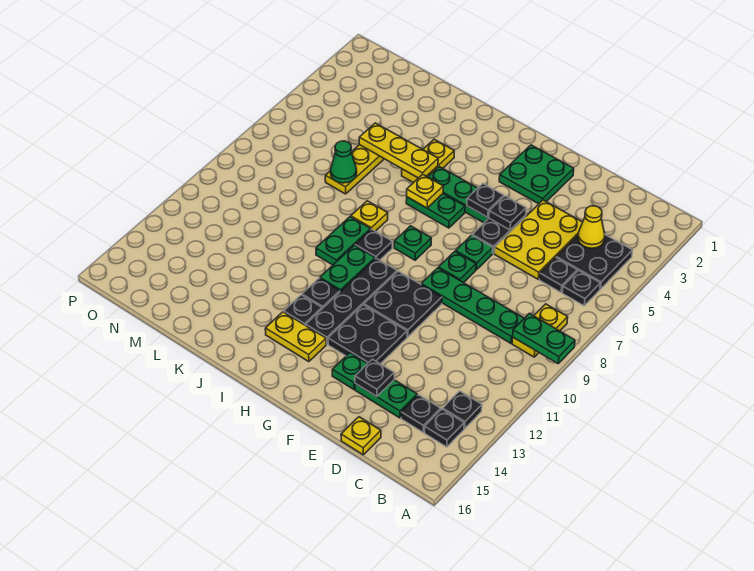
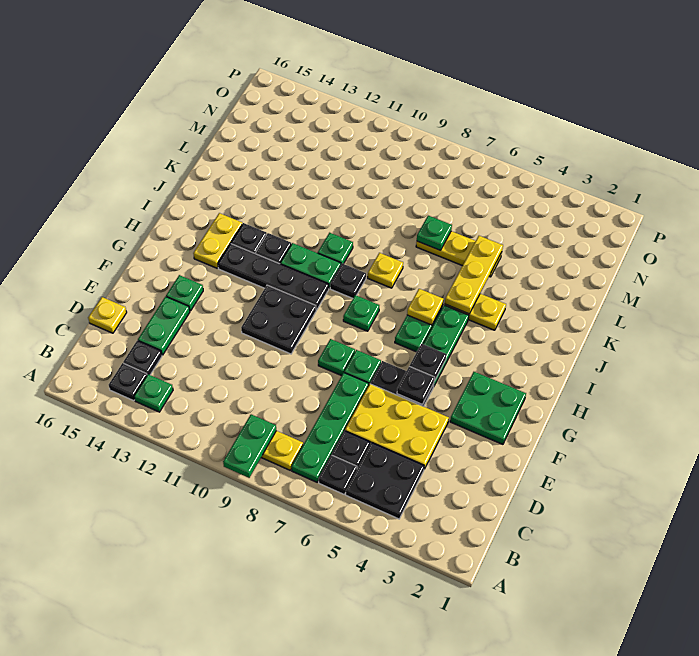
black plate B13 level 1 -> green plate B13 level 1
yellow cone C4 level 2 -> none
green plate C9:F9 level 1 -> green plate B7:E7 level 1
black plate E14 level 2 -> none
black plate F12:G13 level 1 -> none
green plate J9:J10 level 1 -> green plate J10 level 1
green cone L7 level 2 -> green plate L7 level 2

